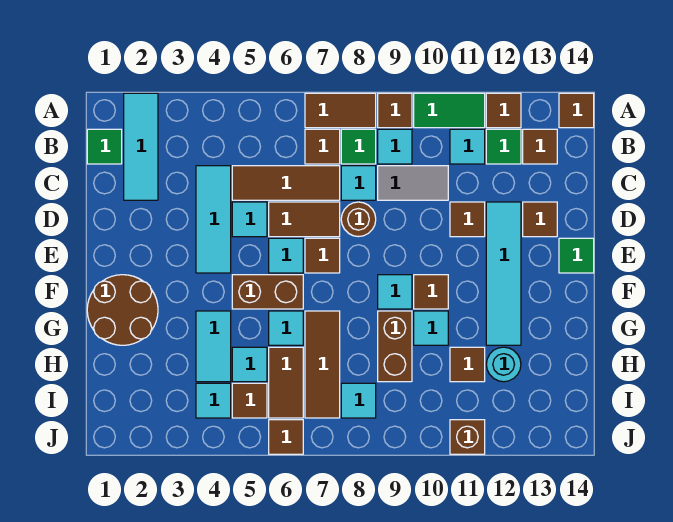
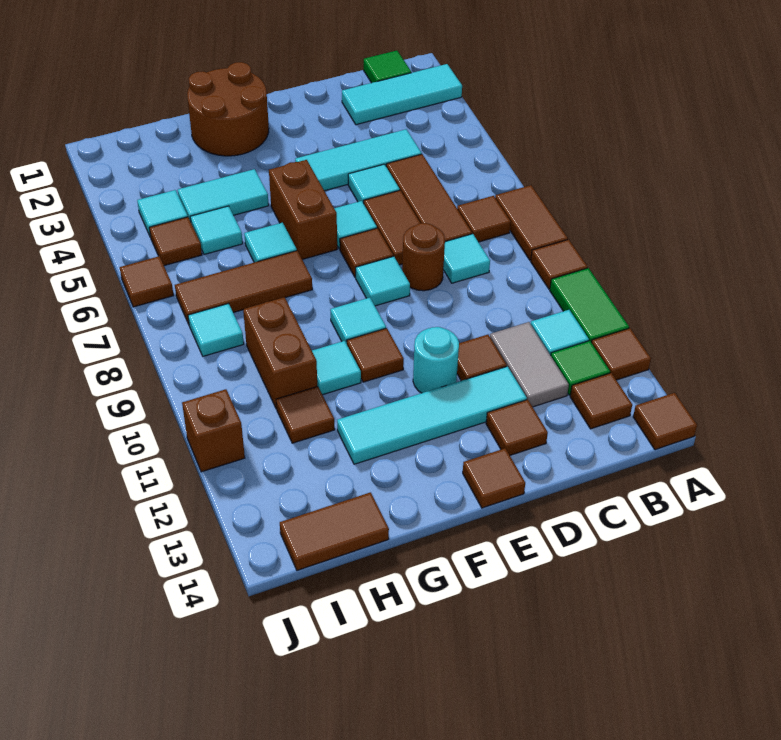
green tile B8 level 1 -> none
cyan tile B9 level 1 -> cyan tile E8 level 1
grey tile C9:C10 level 1 -> grey tile C11:C12 level 1
green tile E14 level 1 -> brown tile E14 level 1
brown brick G9:H9 level 1 -> brown brick H9:H10 level 1
brown tile H6:I6 level 1 -> brown tile H14:I14 level 1
cyan round brick H12 level 1 -> cyan round brick E11 level 1

